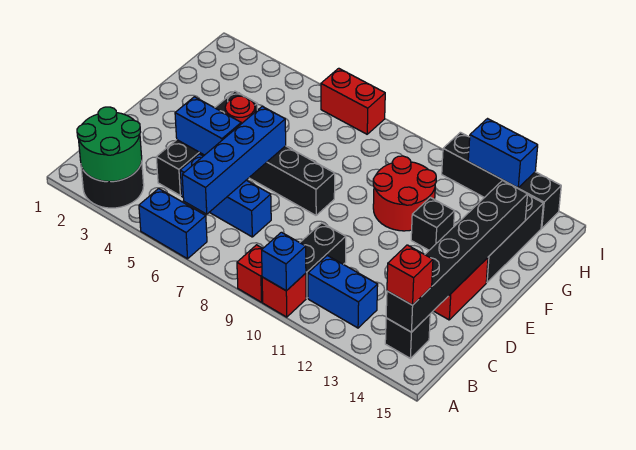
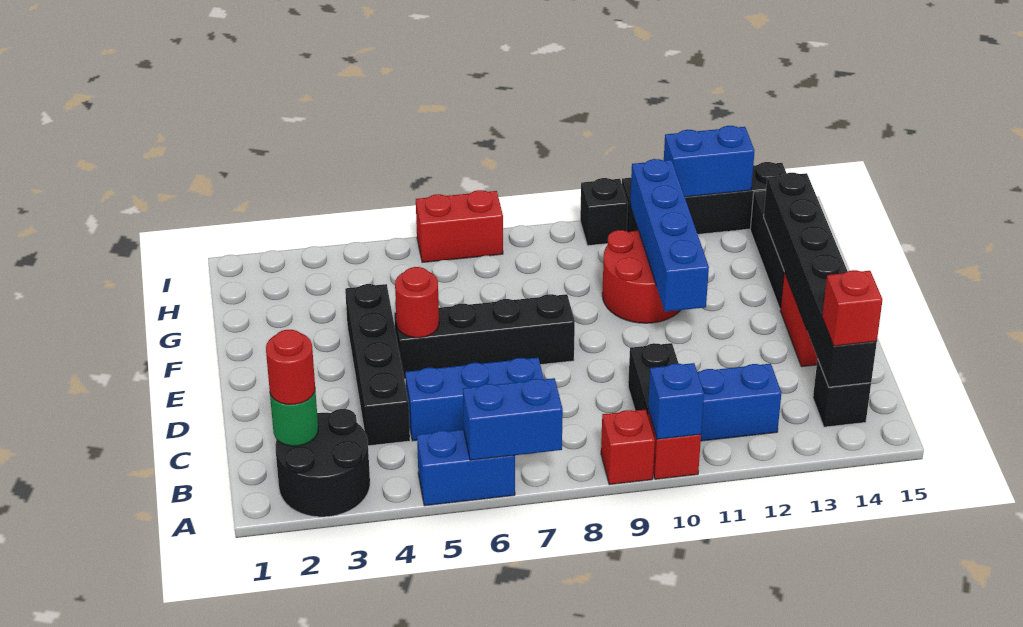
green round brick A2:B3 level 2 -> green round brick B2 level 2
none -> red round brick B2 level 3
blue brick B6:E6 level 2 -> blue brick E11:H11 level 2
blue brick D4:D5 level 2 -> blue brick A6:A7 level 2
black brick F12 level 1 -> black brick I10 level 1

